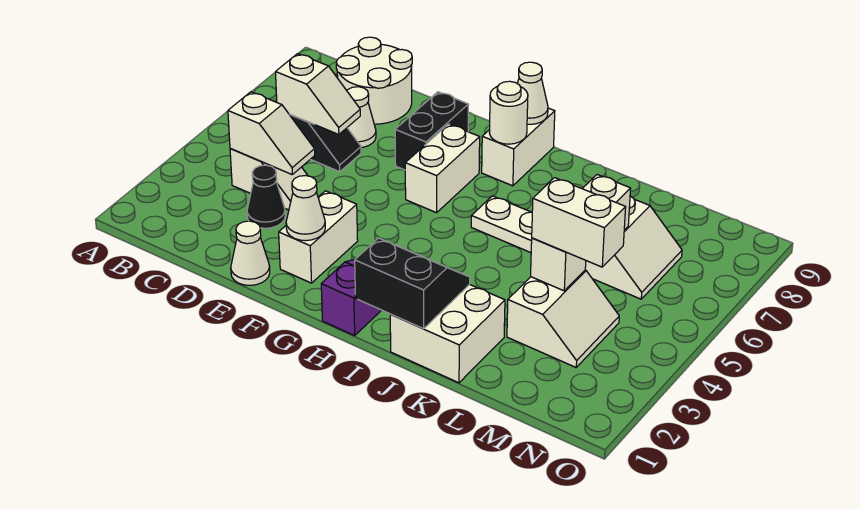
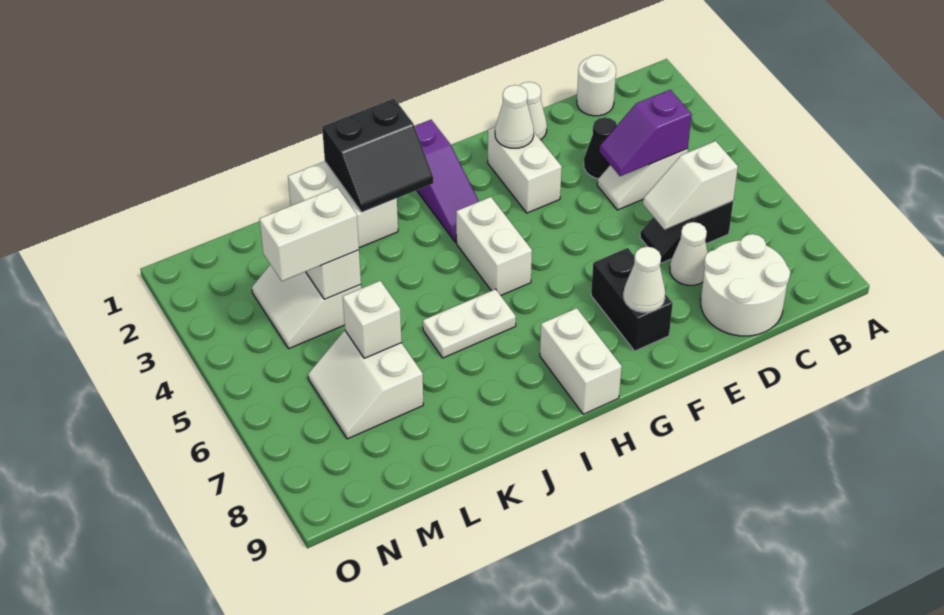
white slope C4:D4 level 2 top C -> purple slope C4:D4 level 2 top C
white brick G6:G7 level 1 -> white brick H4:H5 level 1
white round brick H8 level 2 -> white round brick C1 level 1
white cone H9 level 2 -> white cone F8 level 2

